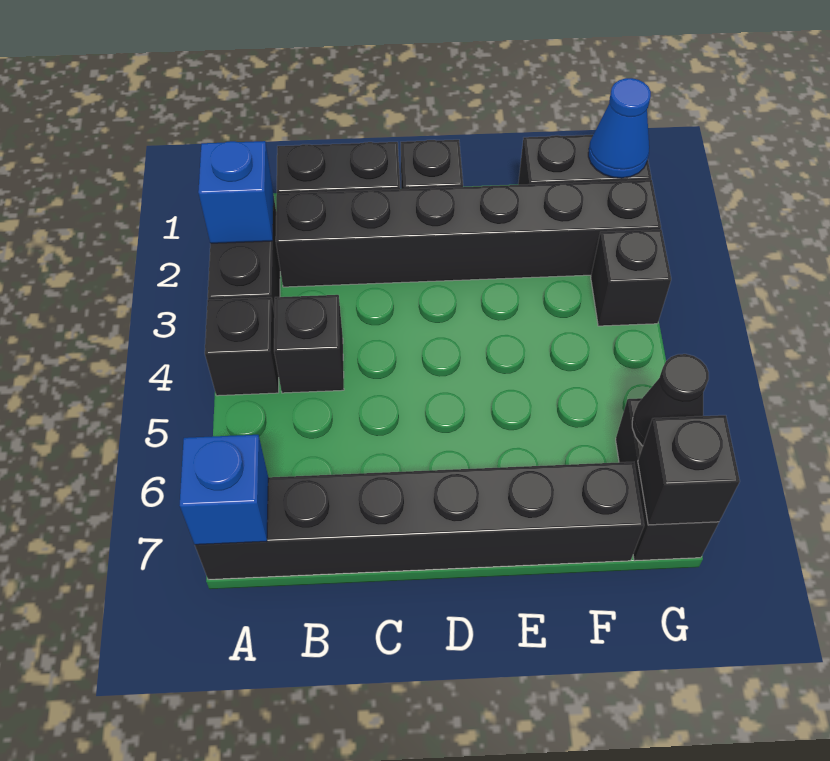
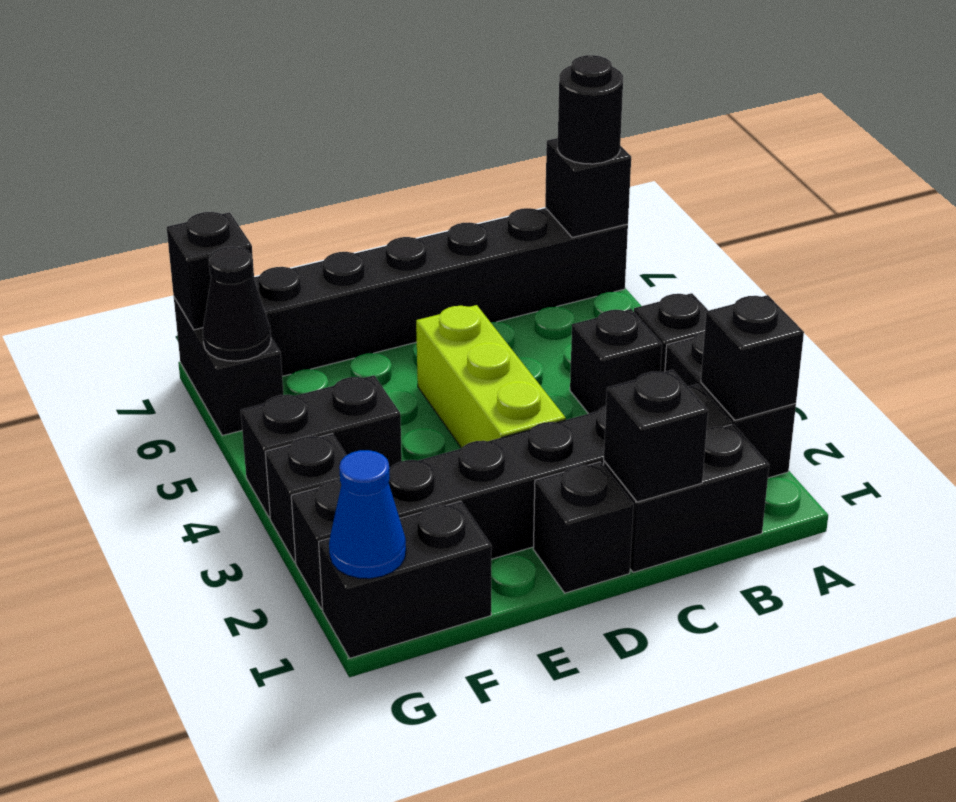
blue brick A2 level 2 -> black brick A2 level 2
blue brick A7 level 2 -> black brick A7 level 2
none -> black round brick A7 level 3
none -> black brick C1 level 2
none -> lime brick D3:D5 level 1
none -> black brick F4:G4 level 1

